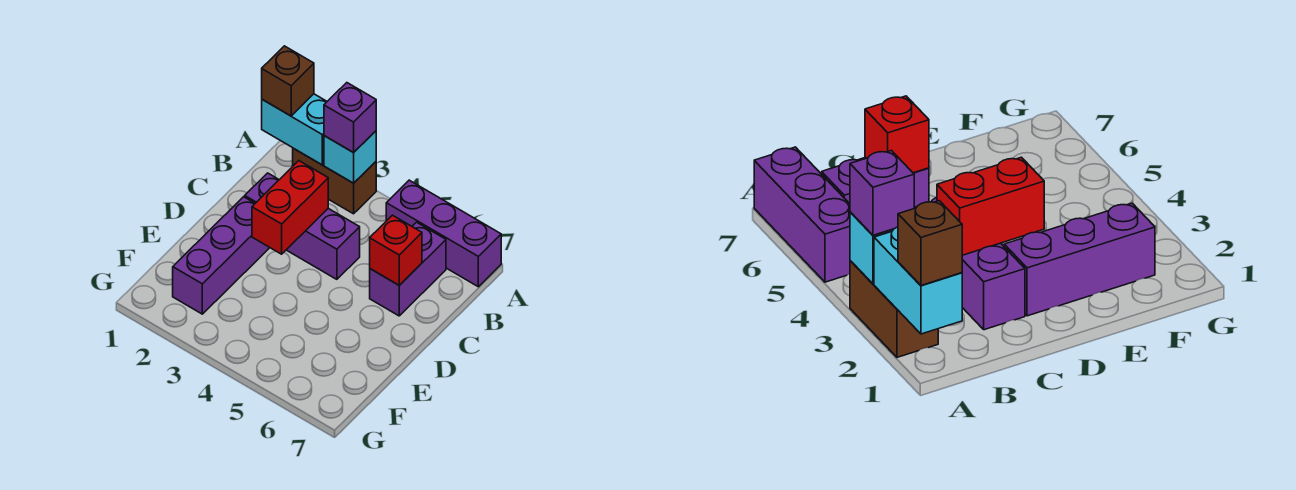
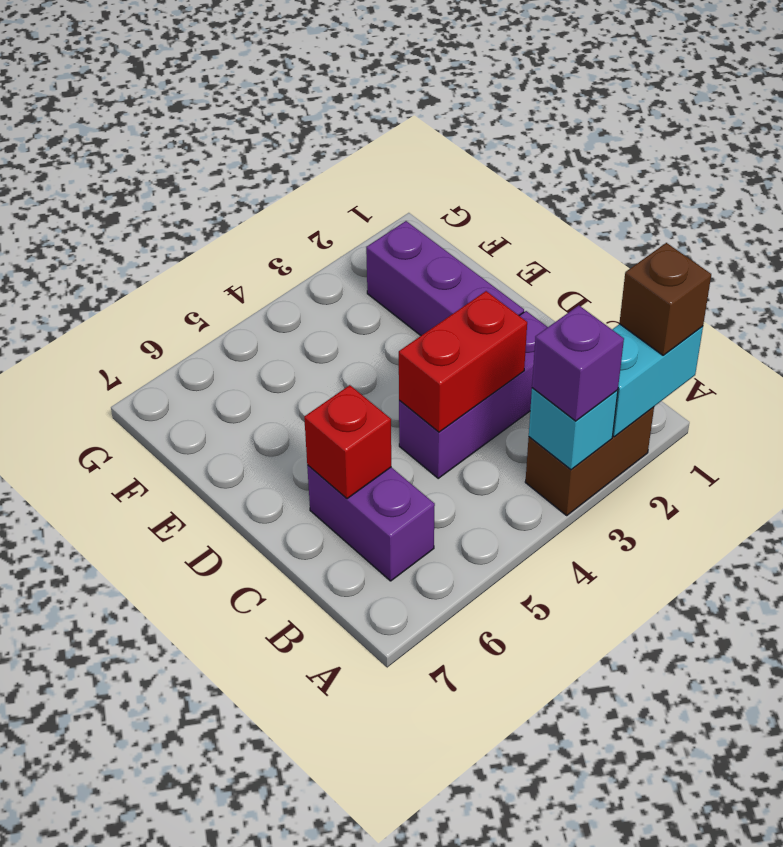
purple brick A5:A7 level 1 -> none
red brick C3:D3 level 2 -> red brick C3:C4 level 2

